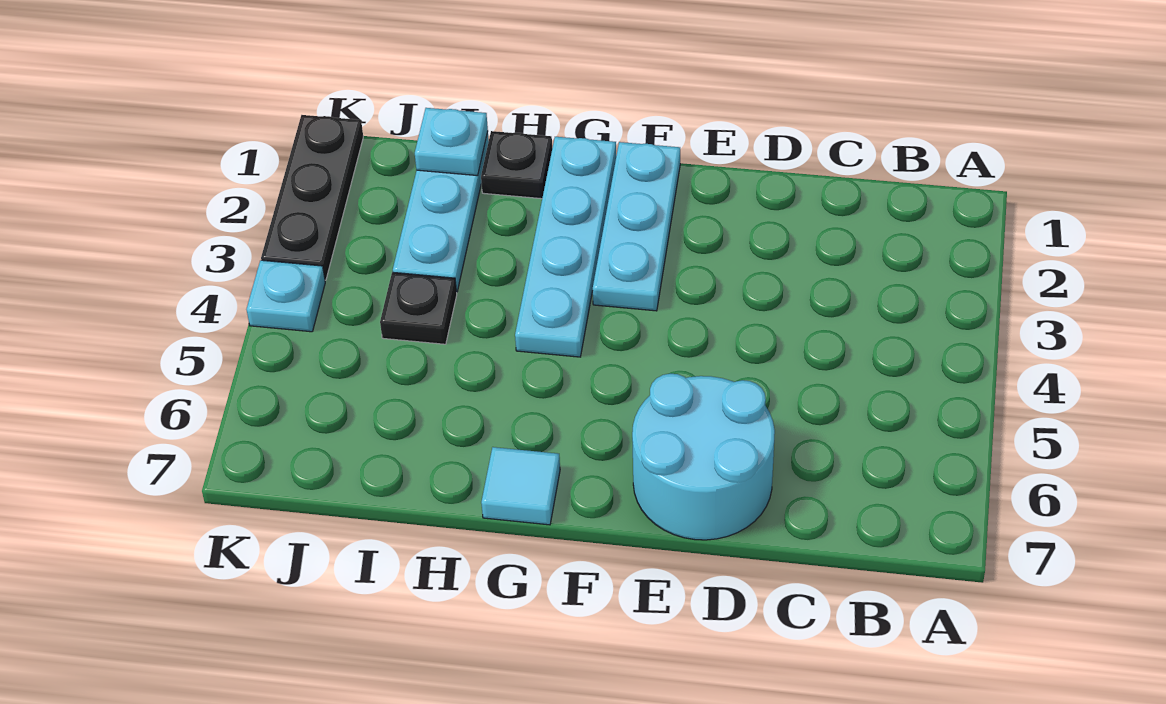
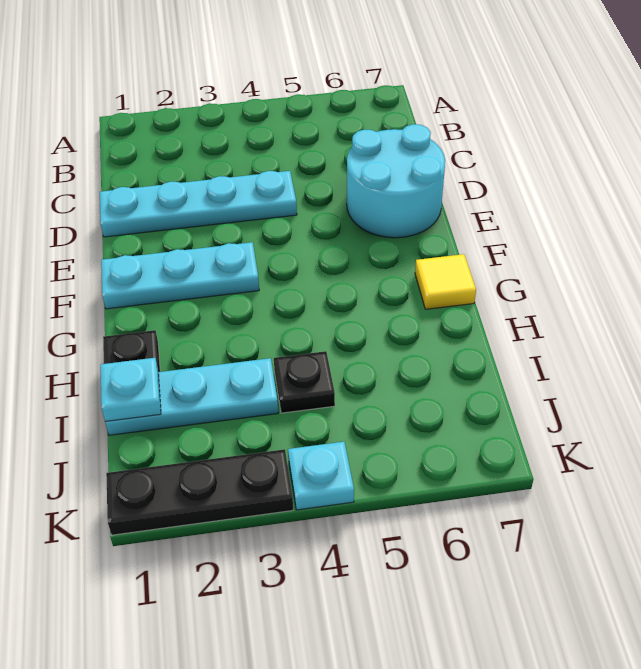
cyan plate G1:G4 level 1 -> cyan plate D1:D4 level 1
cyan tile G7 level 1 -> yellow tile G7 level 1

